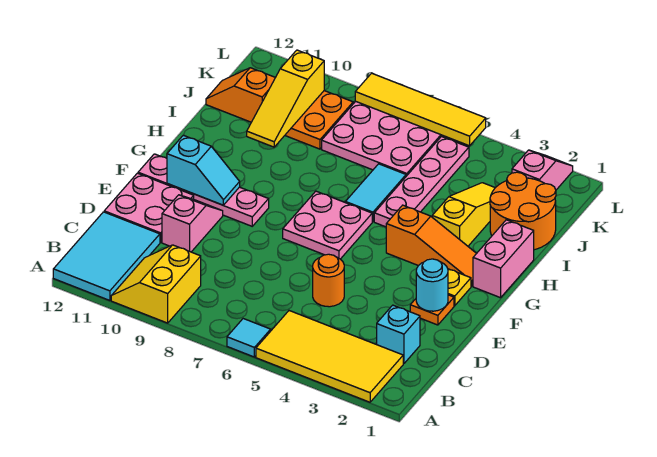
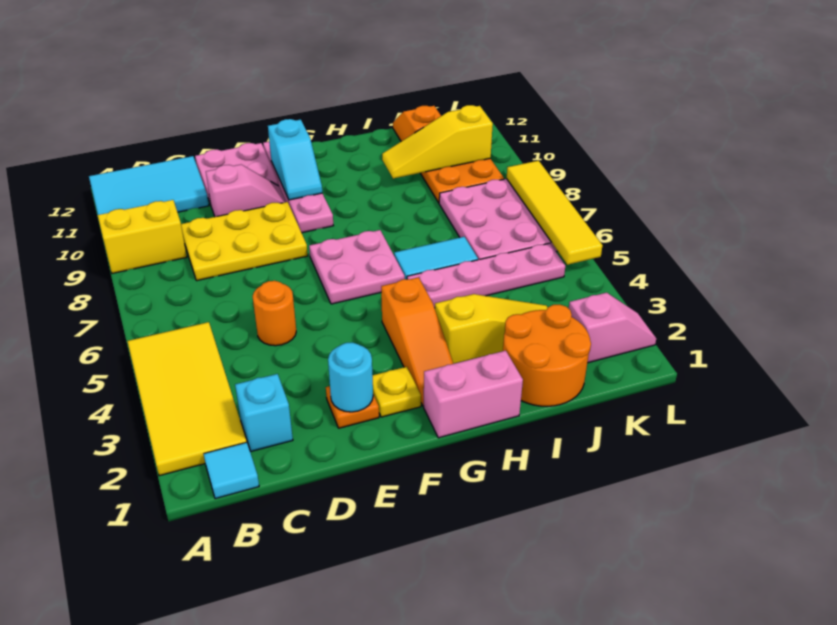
cyan tile A6 level 1 -> cyan tile B1 level 1
none -> yellow plate C8:E9 level 1

